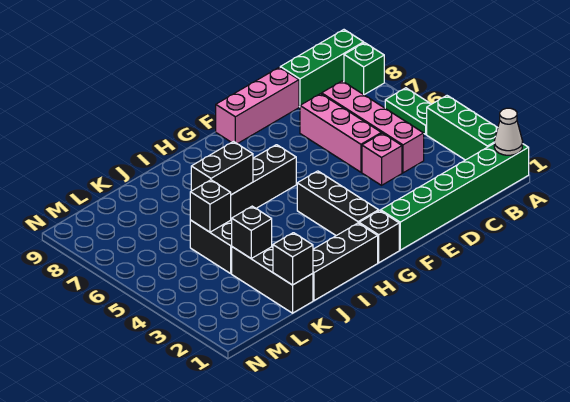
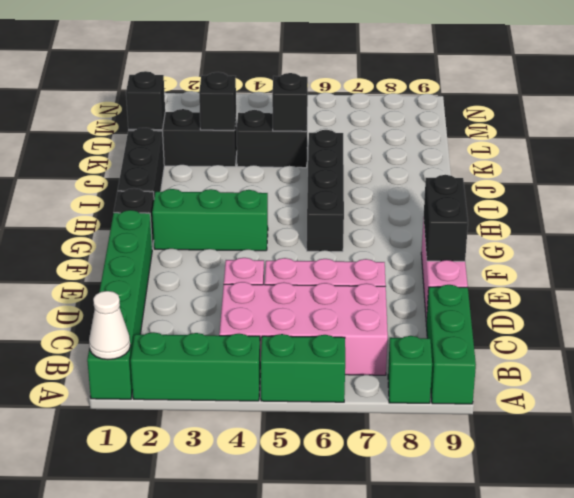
green plate A5:A6 level 1 -> green brick A5:A6 level 1
pink brick C4:C7 level 1 -> pink brick B4:C7 level 1
black brick G2:G4 level 1 -> green brick G2:G4 level 1
black brick I6:J6 level 2 -> black brick E9:F9 level 2

